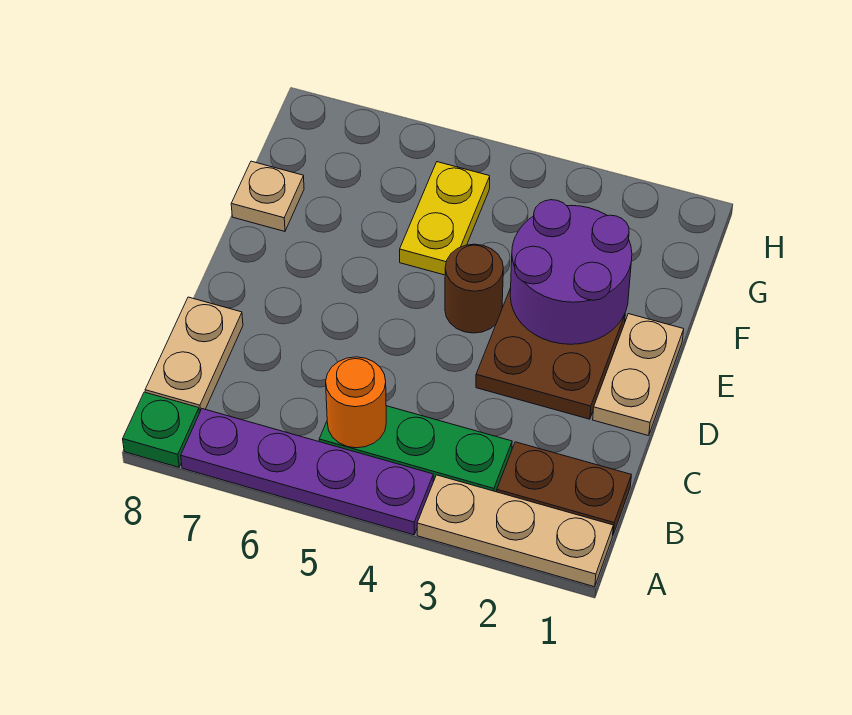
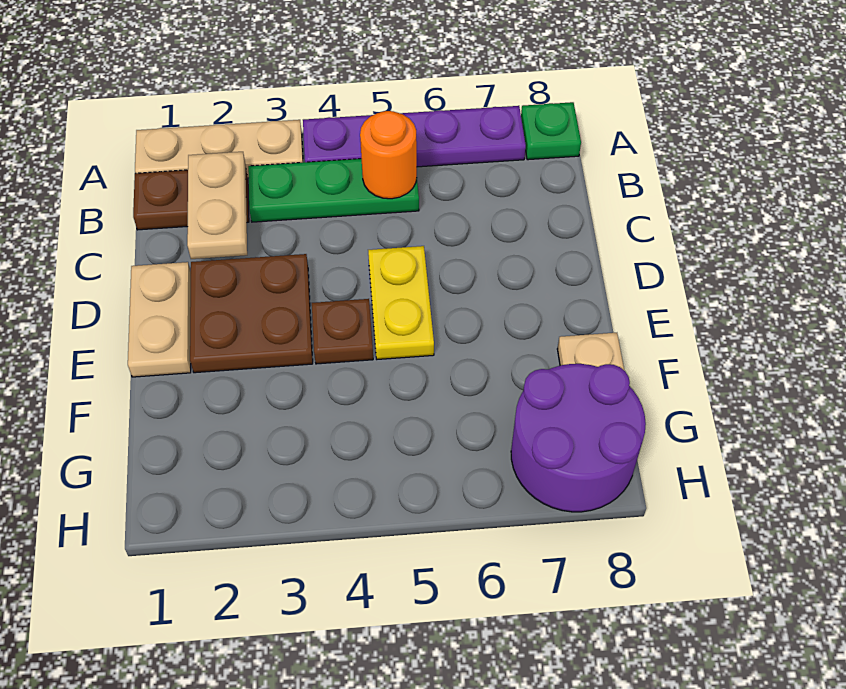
tan plate B8:C8 level 1 -> tan plate B2:C2 level 2
purple round brick E2:F3 level 2 -> purple round brick G7:H8 level 1
brown round brick E4 level 1 -> brown plate E4 level 1
yellow plate F5:G5 level 1 -> yellow plate D5:E5 level 1

